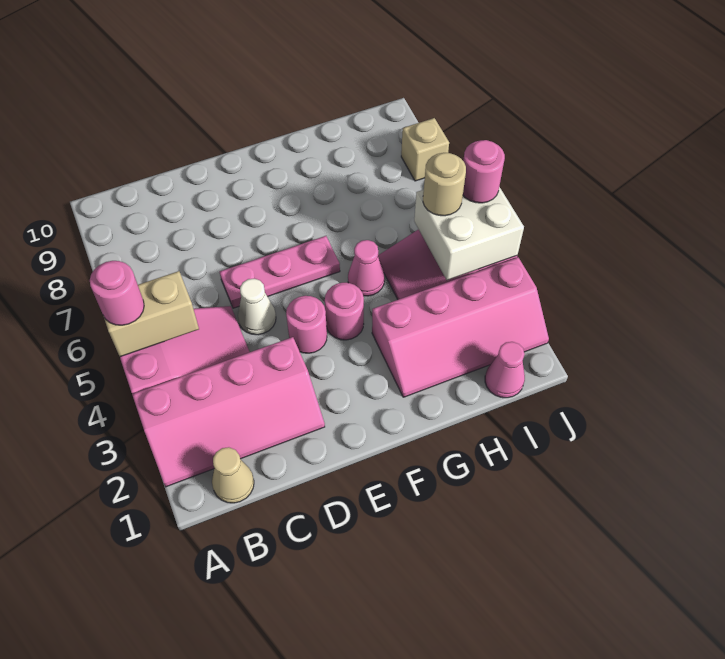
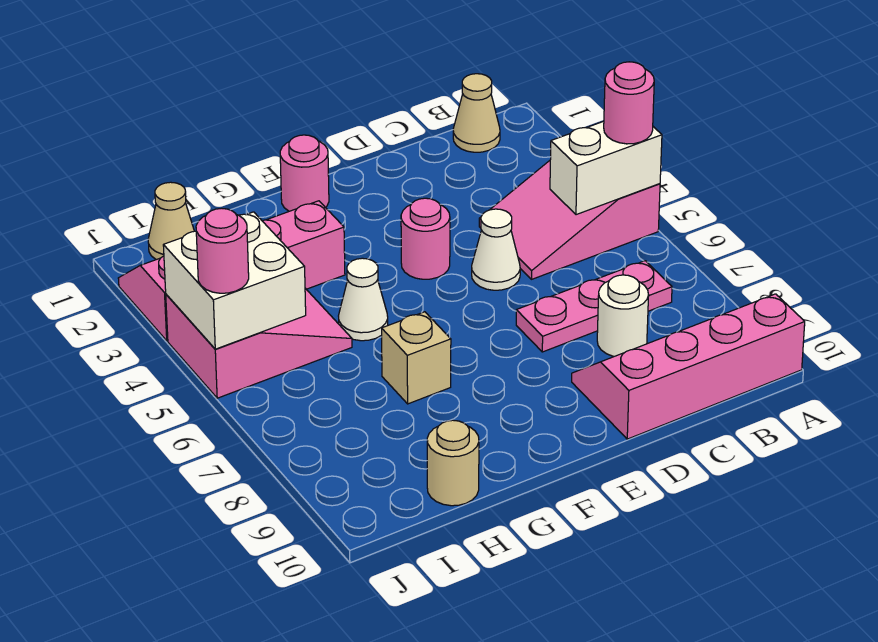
pink slope A2:D3 level 1 top 3 -> pink slope A9:D10 level 1 top 10
tan brick A5:B5 level 2 -> white brick A5:B5 level 2
none -> white round brick C8 level 1
pink plate D6:F6 level 1 -> pink plate B7:D7 level 1
pink round brick F4 level 1 -> pink round brick F1 level 1
pink cone G5 level 1 -> white cone G5 level 1
pink cone I1 level 1 -> tan cone I1 level 1
tan round brick I5 level 3 -> tan round brick H10 level 1
tan brick J8 level 1 -> tan brick G7 level 1

